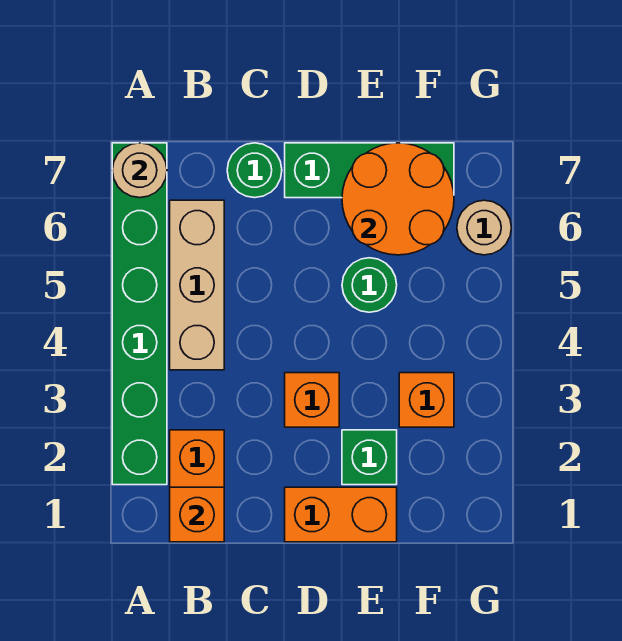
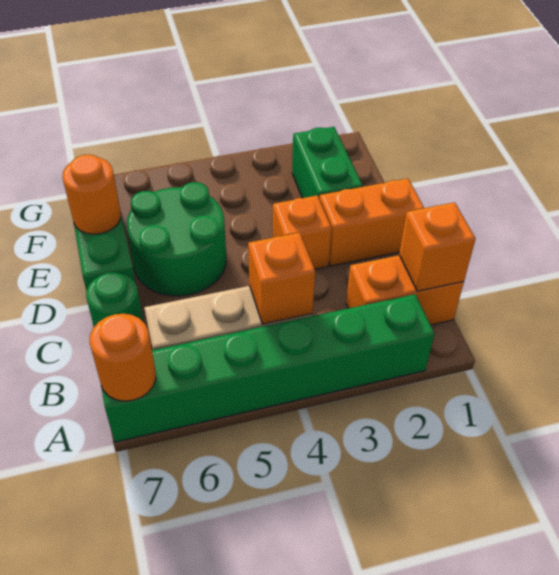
tan round brick A7 level 2 -> orange round brick A7 level 2
orange brick D1:E1 level 1 -> orange brick D1:D2 level 1
green brick E2 level 1 -> green brick E2:F2 level 1
green round brick E5 level 1 -> green round brick D5:E6 level 1
orange round brick E6:F7 level 2 -> orange round brick E7 level 2
orange brick F3 level 1 -> orange brick B4 level 2
tan round brick G6 level 1 -> none

